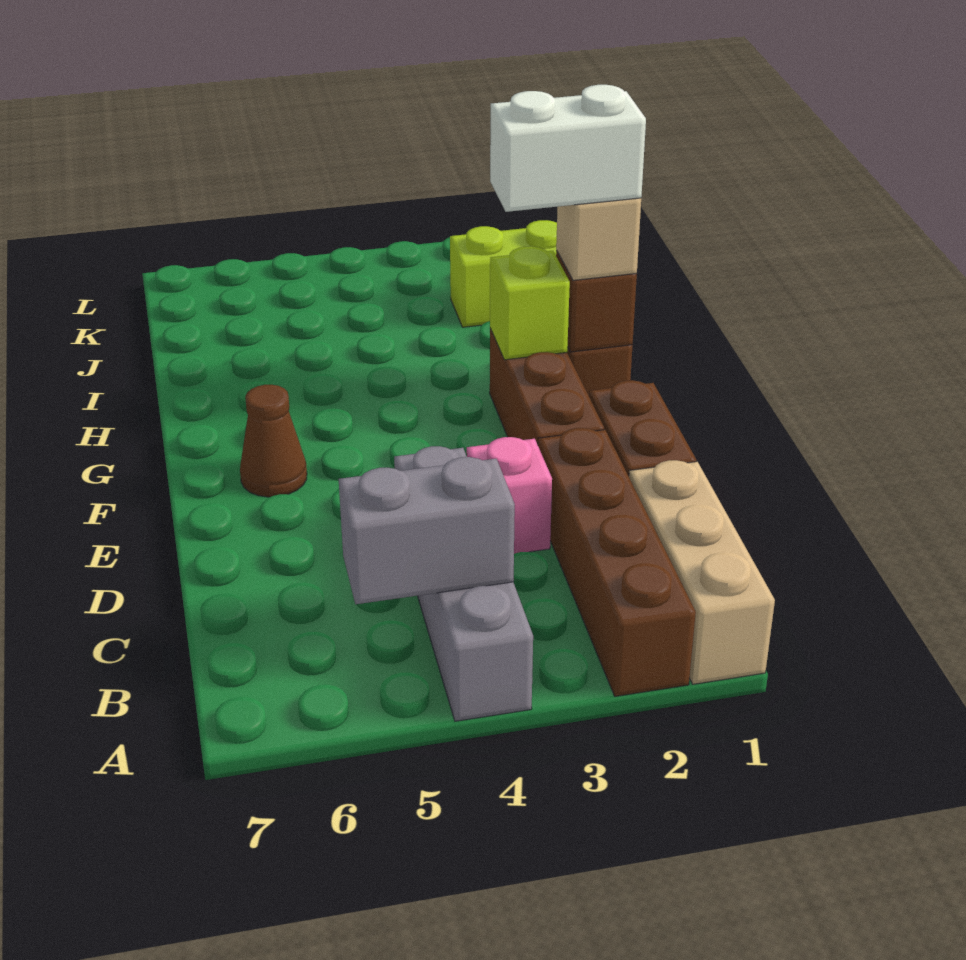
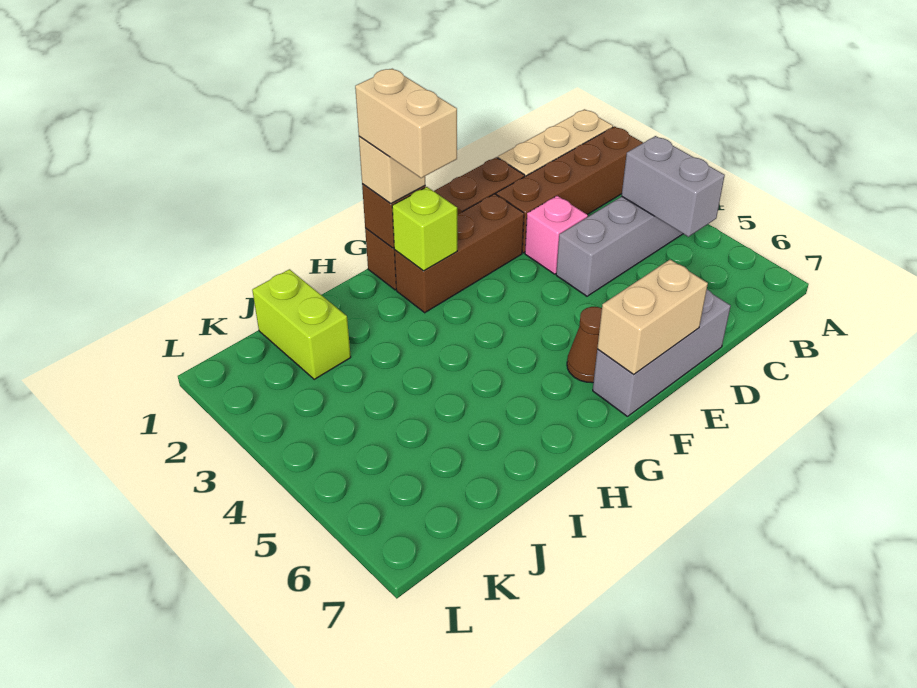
none -> grey brick D7:F7 level 1
none -> tan brick E7:F7 level 2
white brick G1:G2 level 4 -> tan brick G1:G2 level 4

